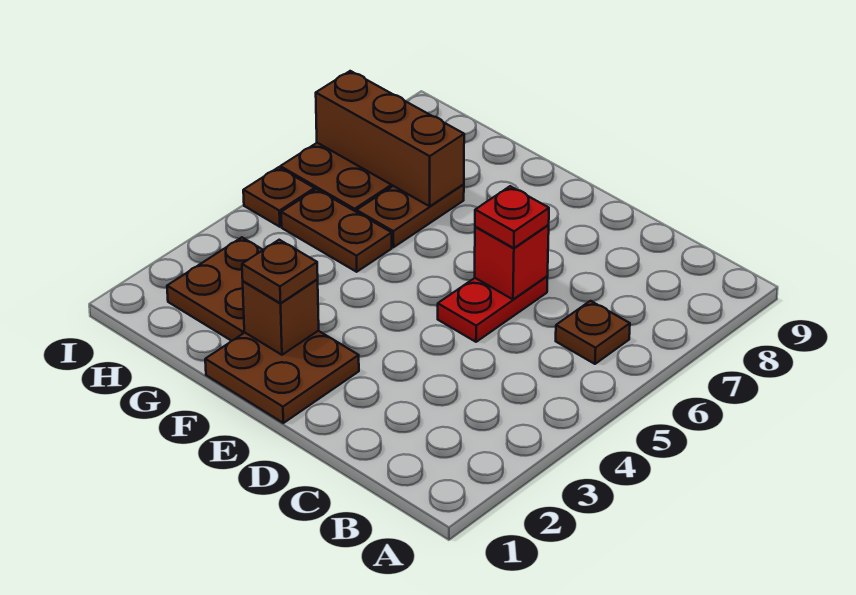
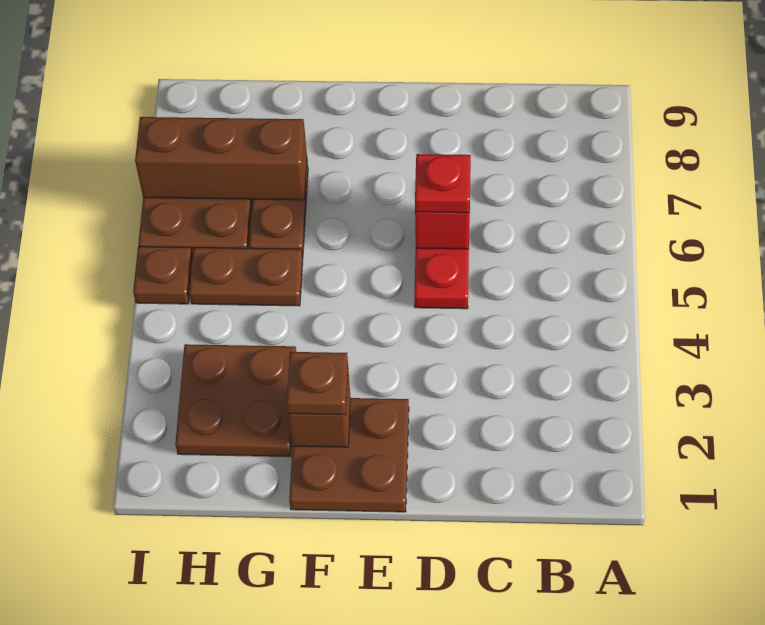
brown plate B6 level 1 -> none

